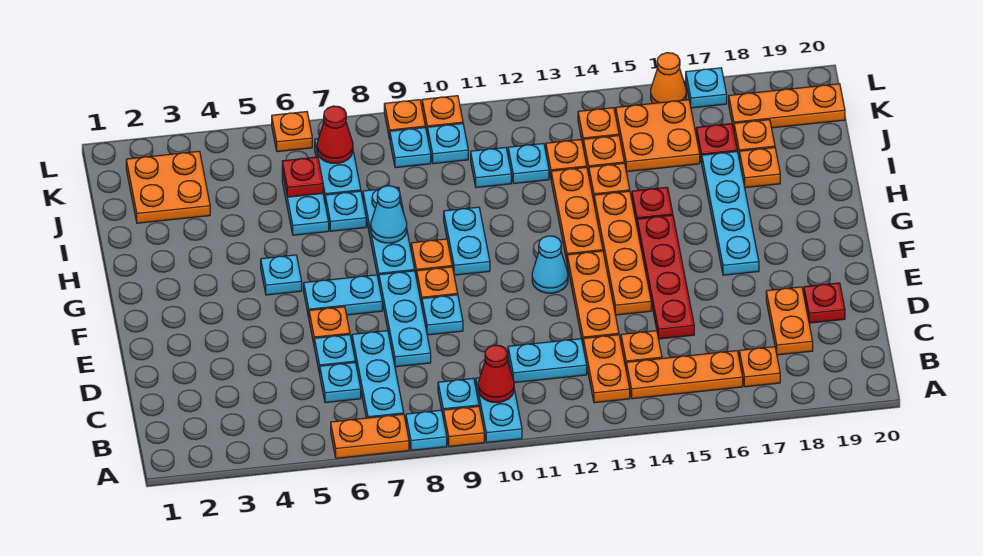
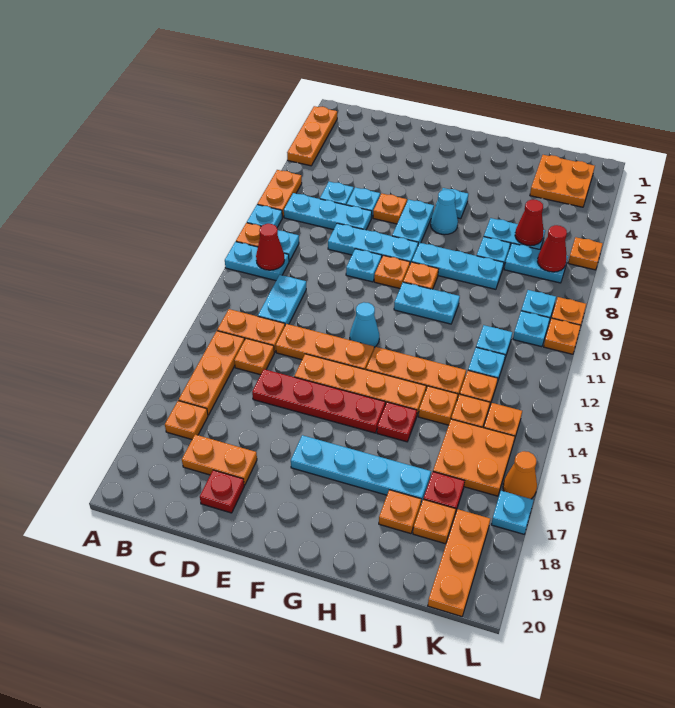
none -> orange plate A2:A4 level 1
cyan cone H8 level 2 -> cyan cone G6 level 1
red plate J6 level 2 -> red cone J6 level 2

